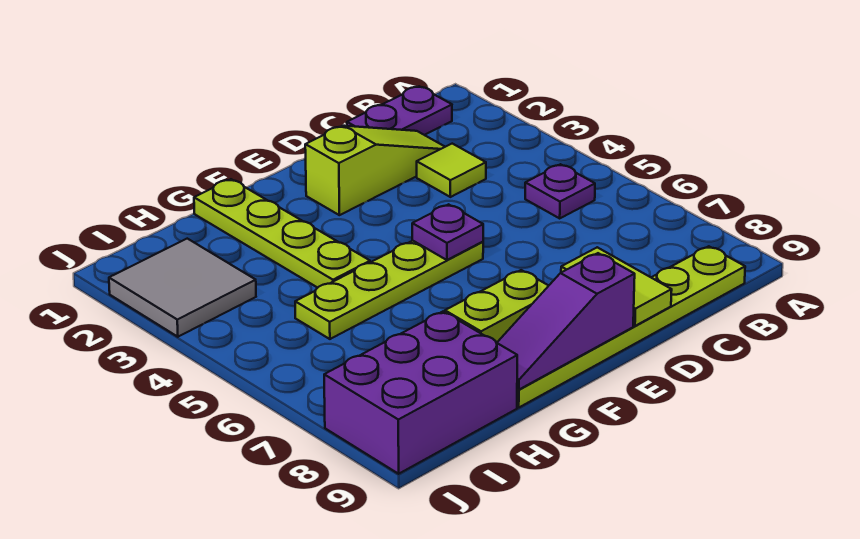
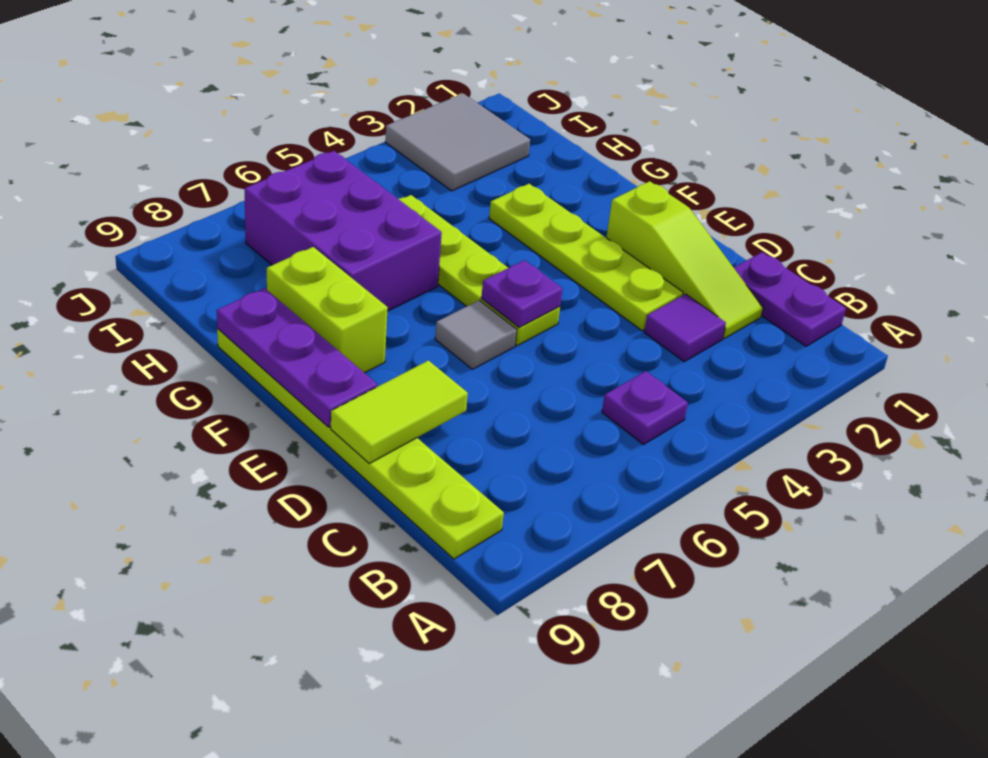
lime tile C3 level 1 -> purple tile C3 level 1
none -> grey tile E6 level 1
purple slope E9:G9 level 2 top E -> purple plate E9:G9 level 2
lime plate G1:G4 level 1 -> lime plate D3:G3 level 1
purple brick H8:J9 level 1 -> purple brick G6:I7 level 1

